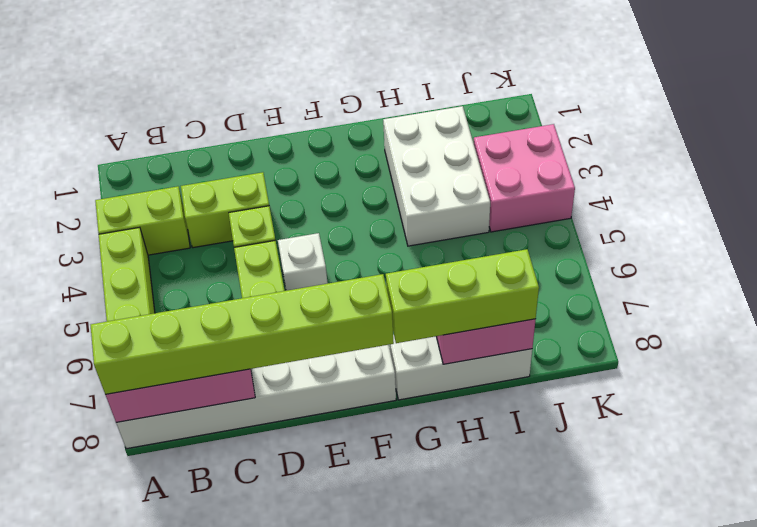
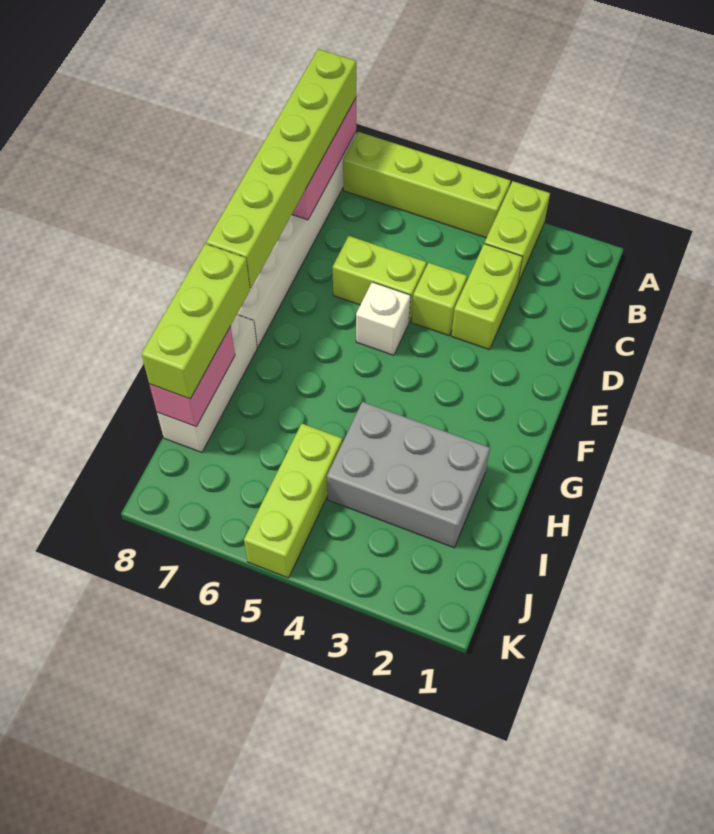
white brick H2:I4 level 1 -> grey brick H2:I4 level 1
none -> lime brick I5:K5 level 1
pink brick J3:K4 level 1 -> none

